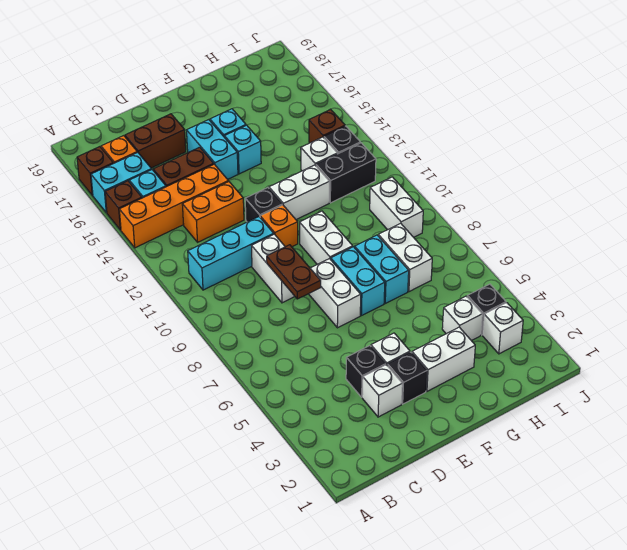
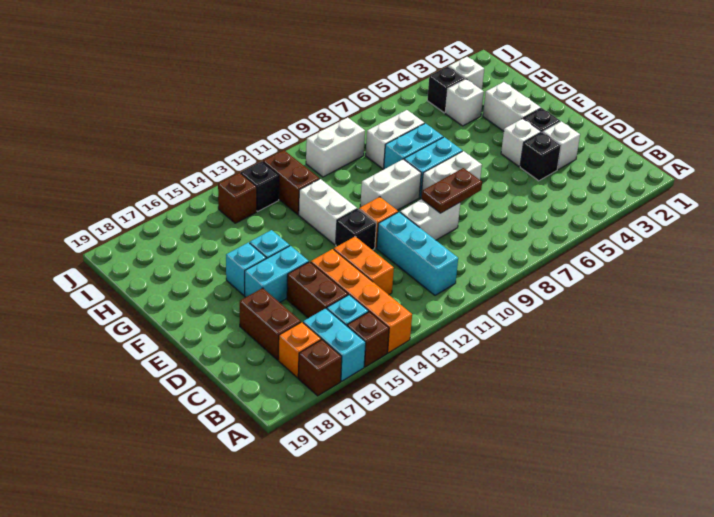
black brick H12:I12 level 1 -> brown brick H12:I12 level 1
white brick H13 level 1 -> none

